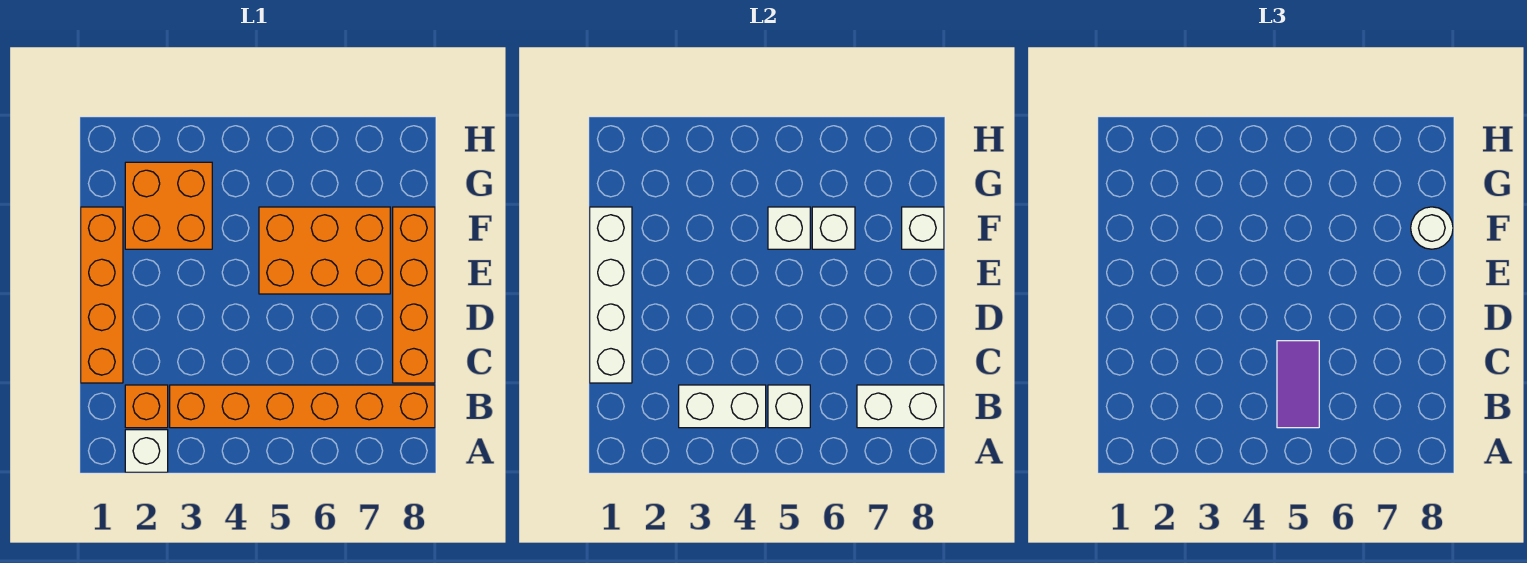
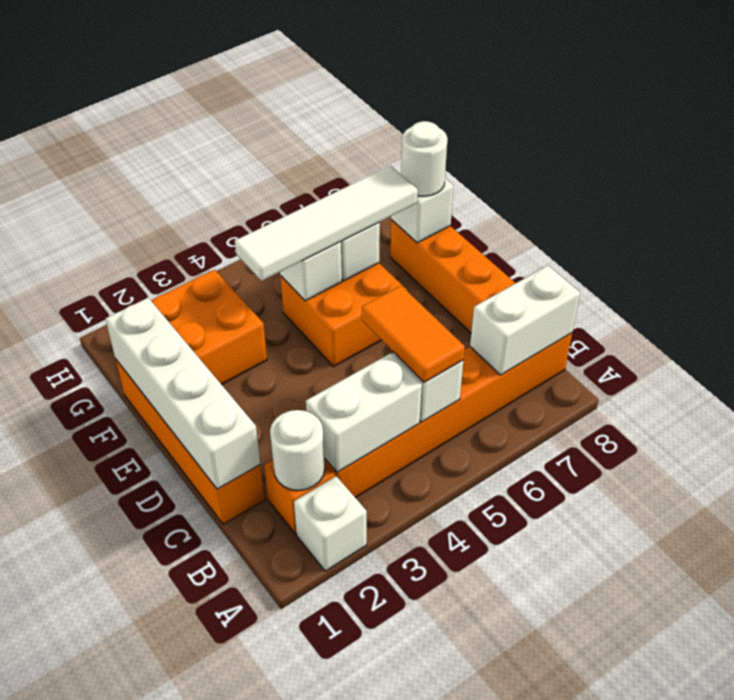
none -> white round brick B2 level 2
purple tile B5:C5 level 3 -> orange tile B5:C5 level 3
orange brick E5:F7 level 1 -> orange brick E5:F6 level 1
none -> white tile F4:F7 level 3

